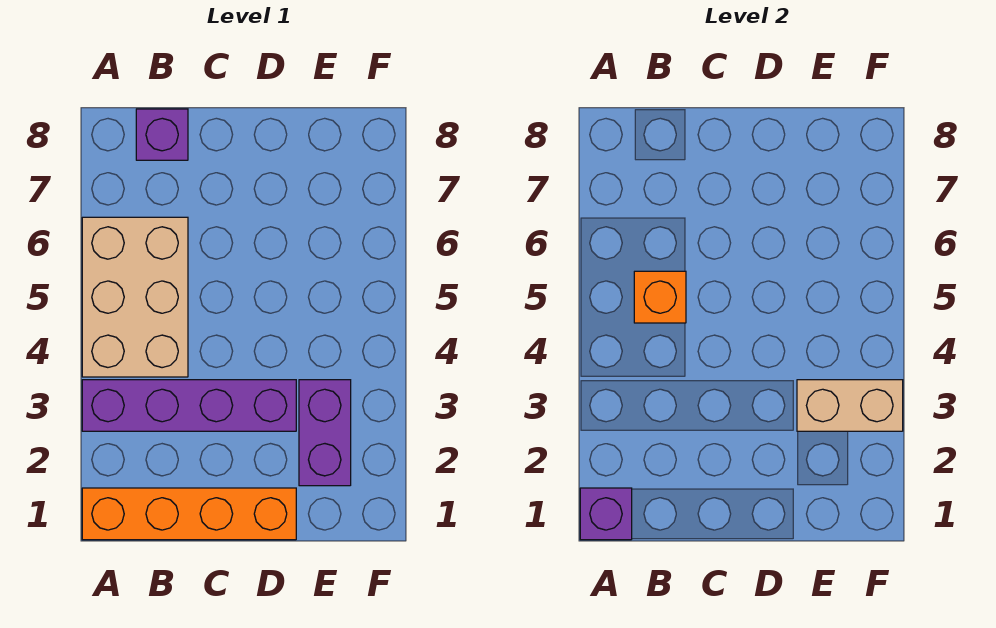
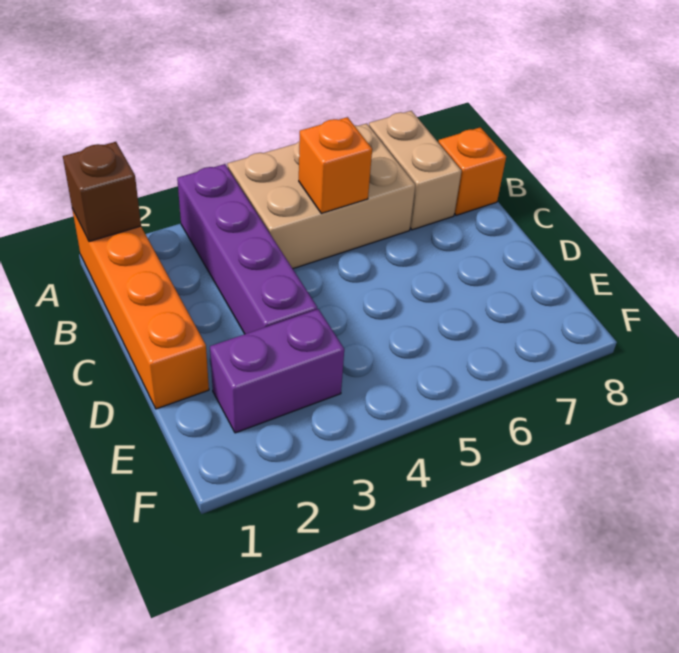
purple brick A1 level 2 -> brown brick A1 level 2
purple brick B8 level 1 -> orange brick B8 level 1
tan brick E3:F3 level 2 -> tan brick A7:B7 level 1

